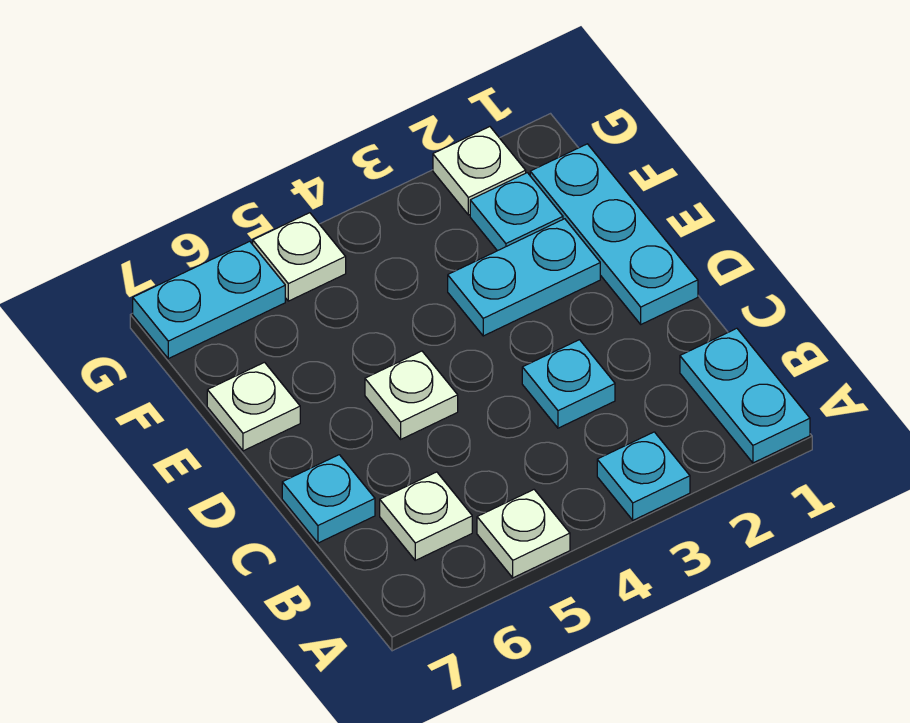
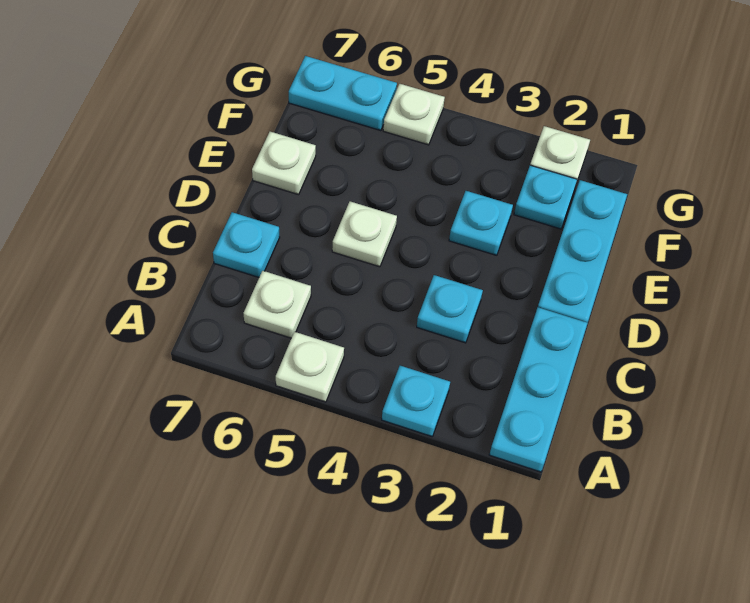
cyan plate A1:B1 level 1 -> cyan plate A1:C1 level 1
cyan plate E2:E3 level 1 -> cyan plate E3 level 1

